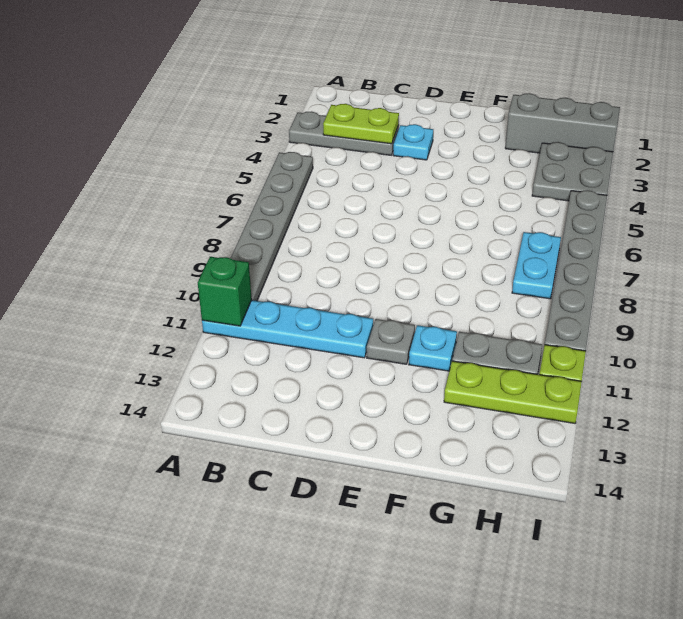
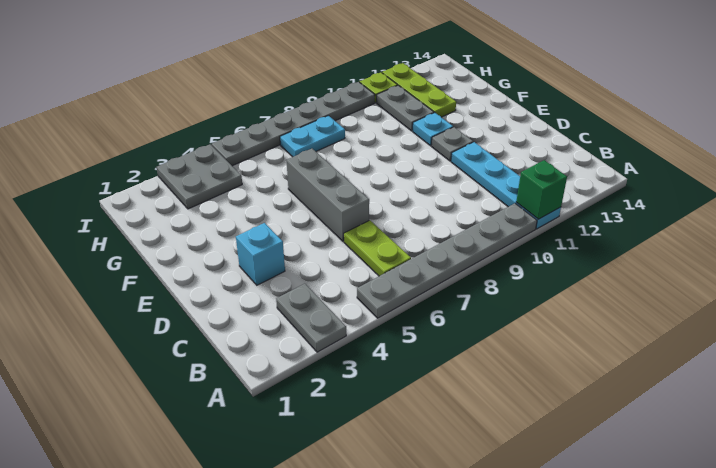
grey plate A3:C3 level 1 -> grey plate A3:B3 level 1
lime plate B3:C3 level 2 -> lime plate B6:C6 level 1
cyan plate D3 level 1 -> cyan brick D3 level 1
grey brick G2:I2 level 1 -> grey brick D6:F6 level 1

